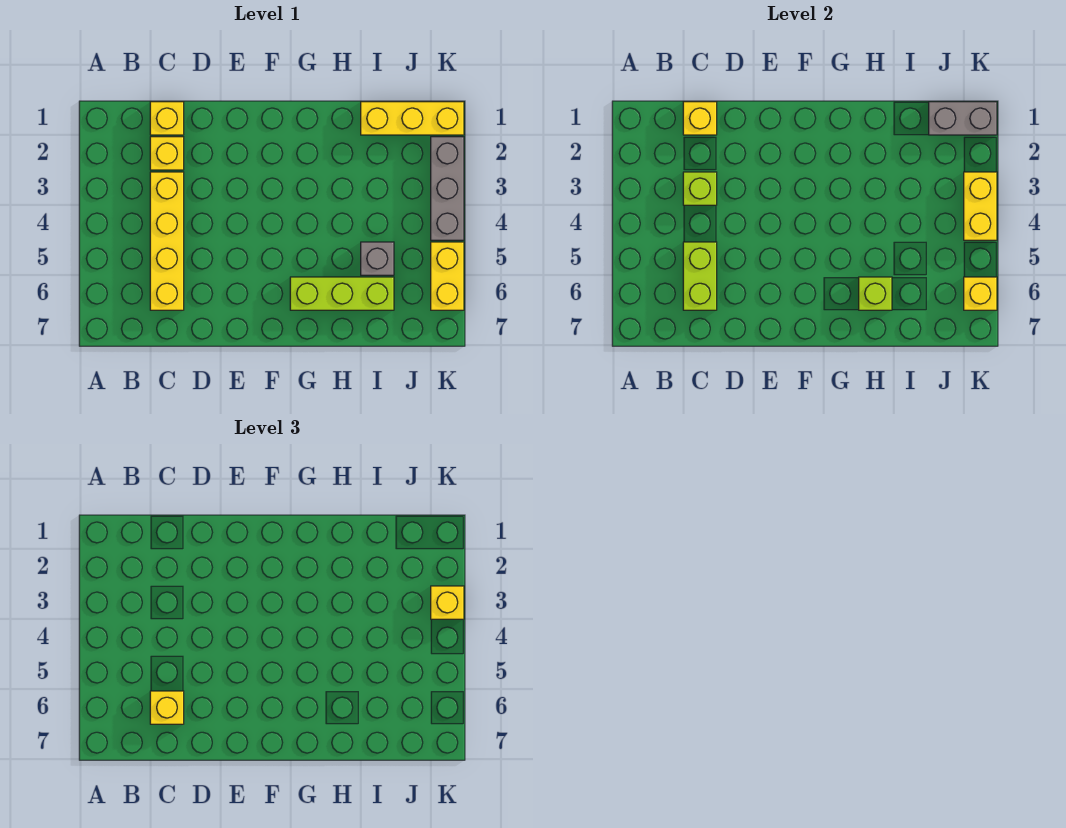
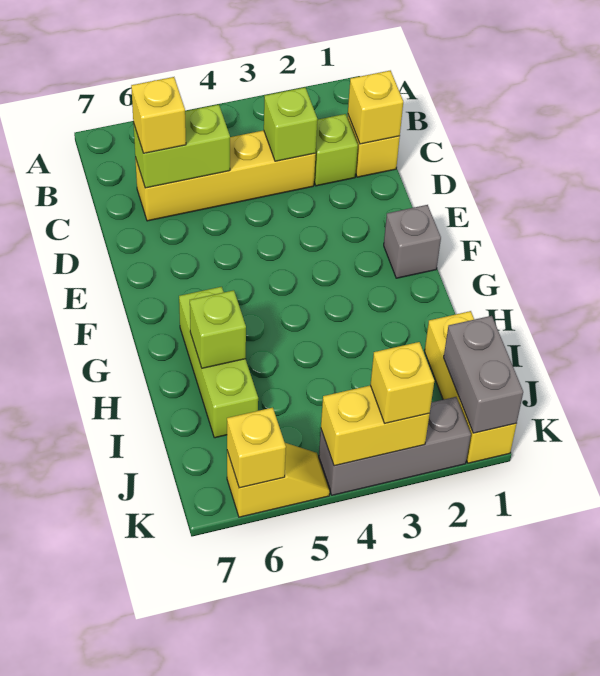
yellow brick C2 level 1 -> lime brick C2 level 1
grey brick I5 level 1 -> grey brick F1 level 1
yellow brick K5:K6 level 1 -> yellow slope K5:K6 level 1 top 6

